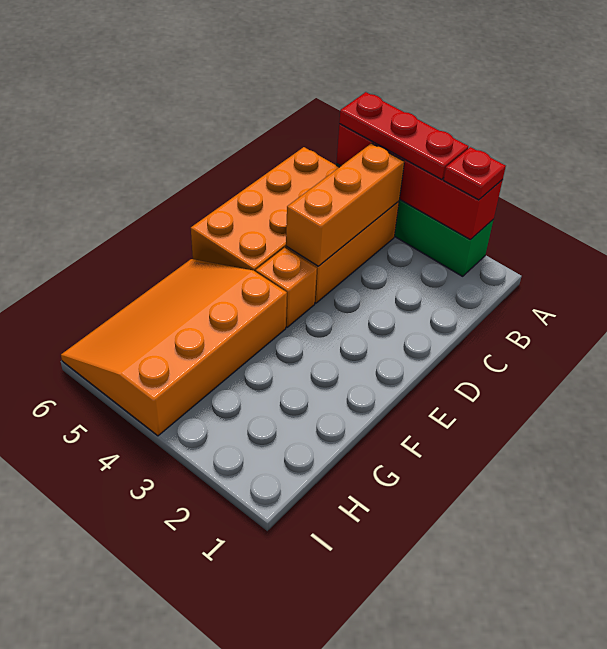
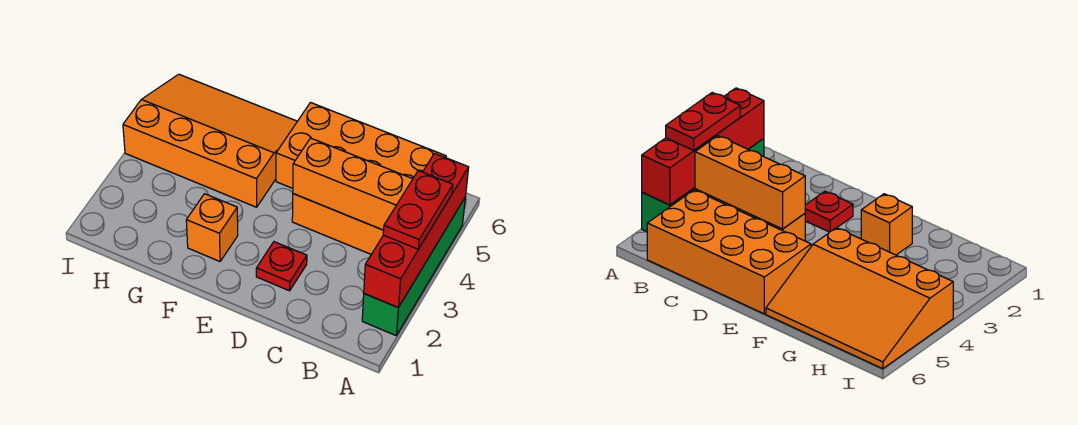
red plate A2 level 3 -> red plate D2 level 1
red plate A3:A5 level 3 -> red plate A3:A4 level 3
orange brick E4 level 1 -> orange brick F2 level 1

